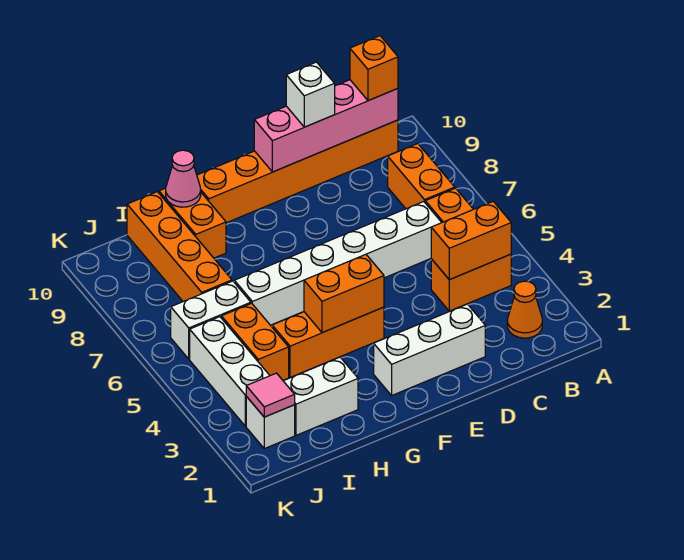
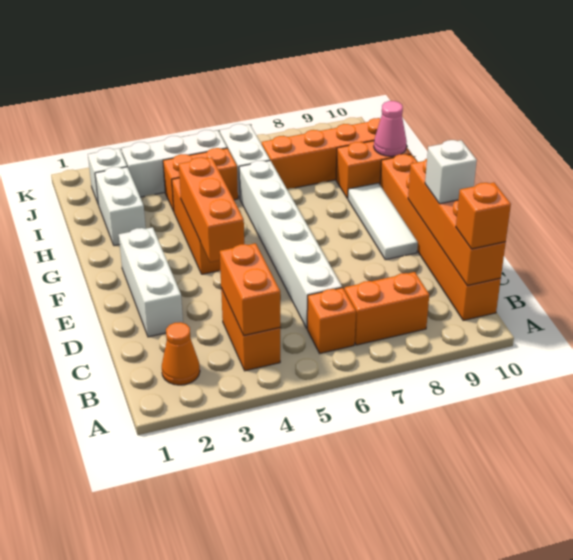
pink brick B10:E10 level 2 -> orange brick B10:E10 level 2
none -> white tile E9:G9 level 1
orange brick F4:G4 level 2 -> orange brick E4:G4 level 2
pink tile J2 level 2 -> none

